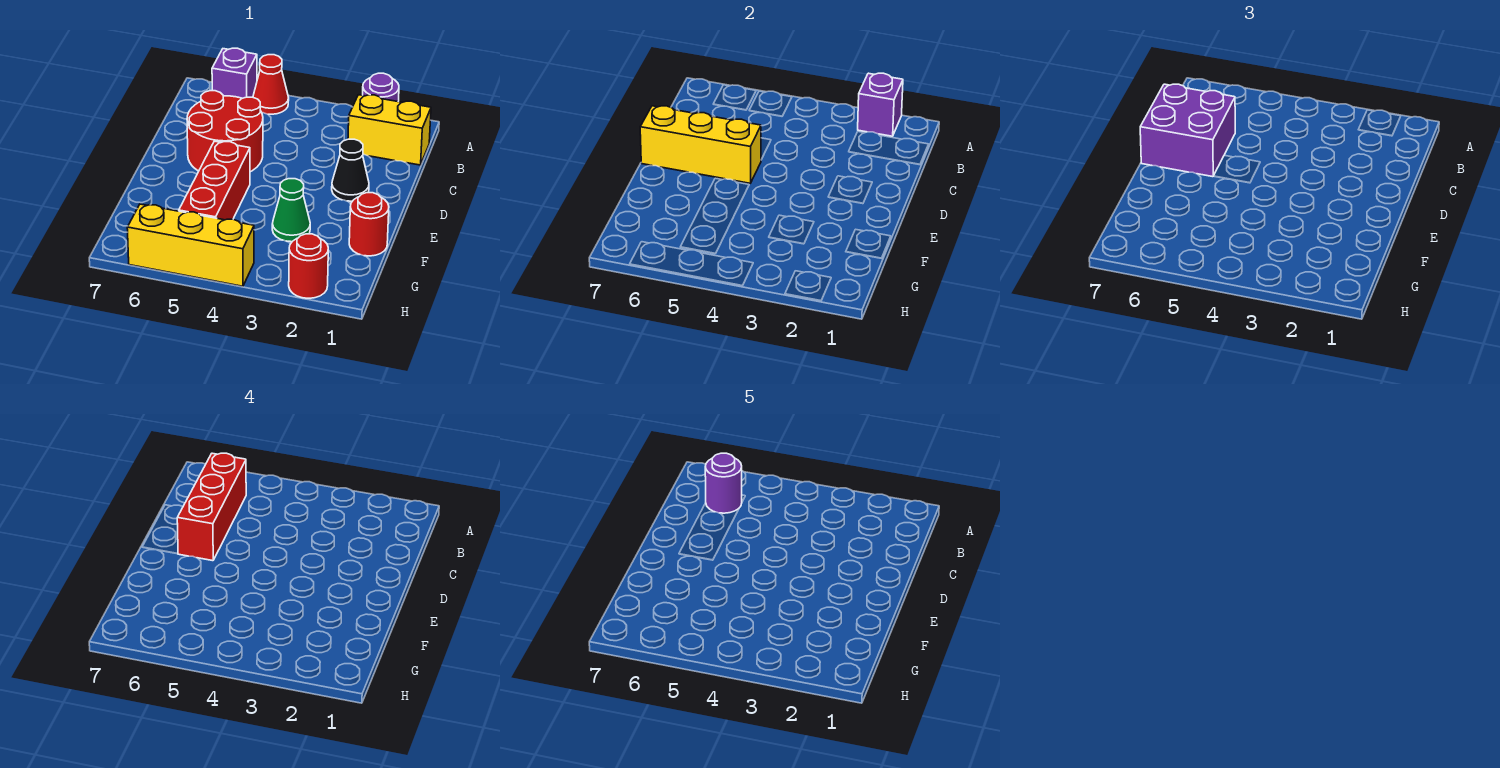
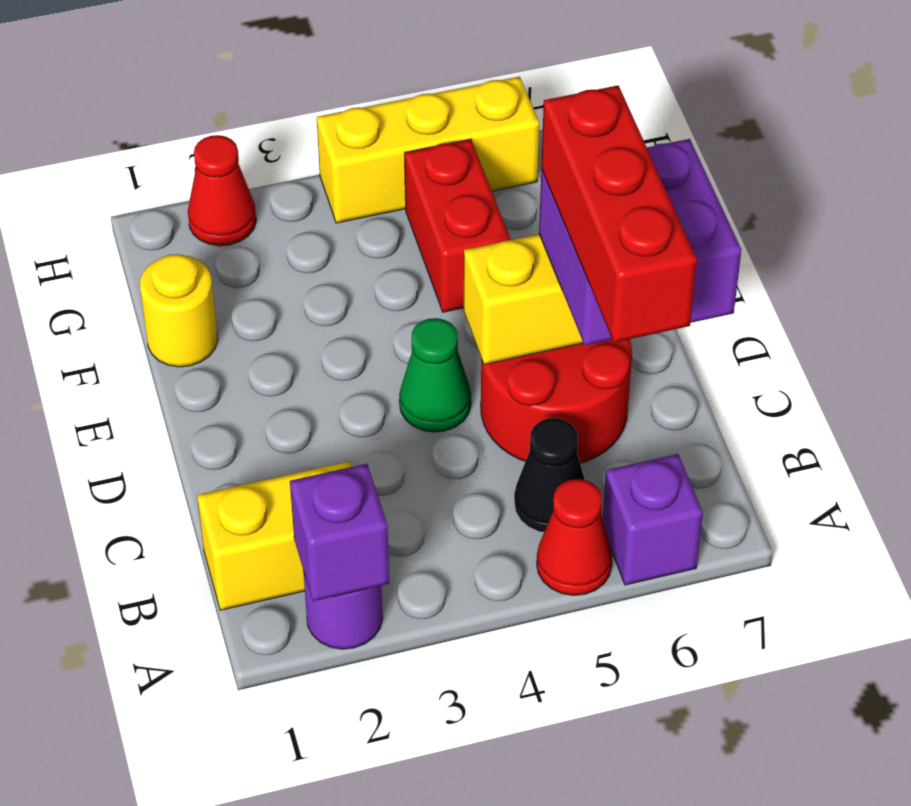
purple round brick B6 level 5 -> none
black cone D2 level 1 -> black cone B5 level 1
red brick E5:G5 level 1 -> red brick F5:G5 level 1
red round brick F1 level 1 -> yellow round brick F1 level 1
green cone F3 level 1 -> green cone D4 level 1
red round brick H2 level 1 -> red cone H2 level 1

